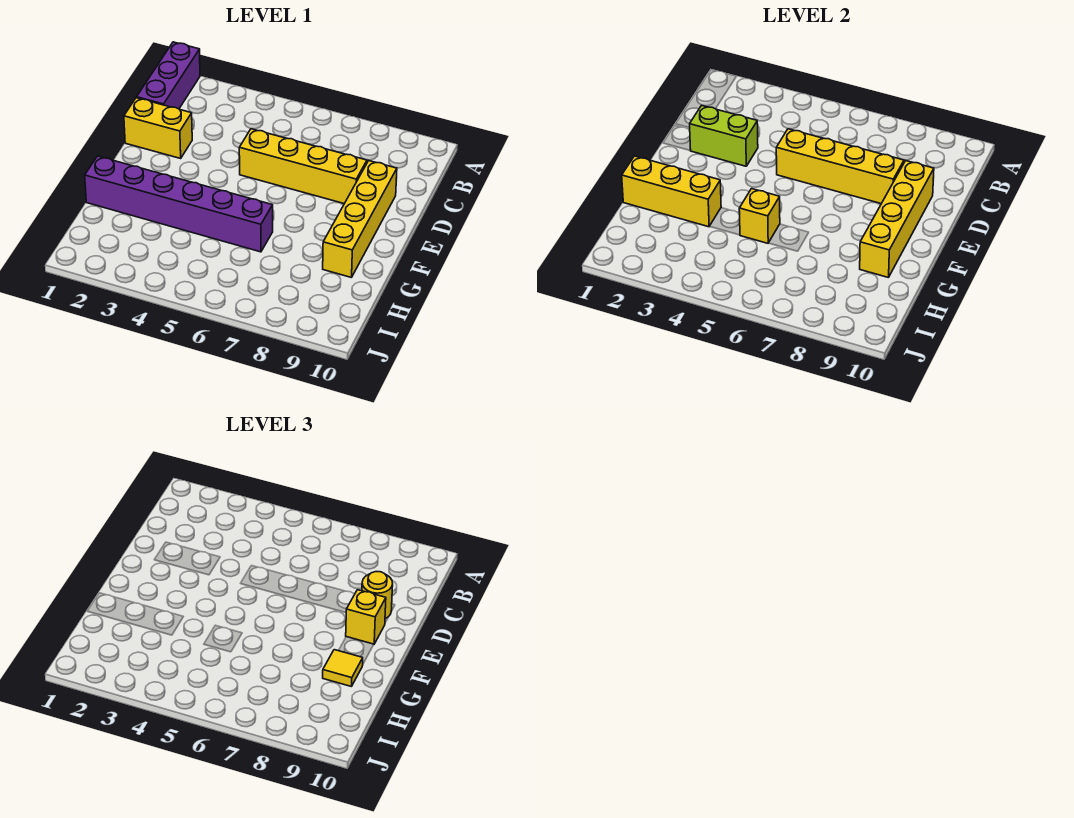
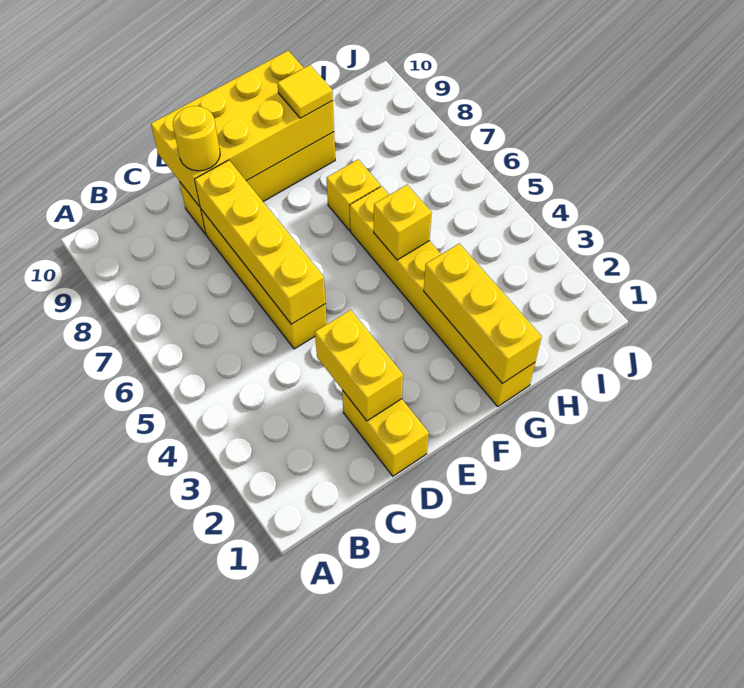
purple brick A1:C1 level 1 -> none
lime brick D2:D3 level 2 -> yellow brick D2:D3 level 2
yellow brick D9:G9 level 2 -> yellow brick D9:G10 level 2
yellow brick E9 level 3 -> yellow brick G7 level 1
purple brick G1:G6 level 1 -> yellow brick G1:G6 level 1

